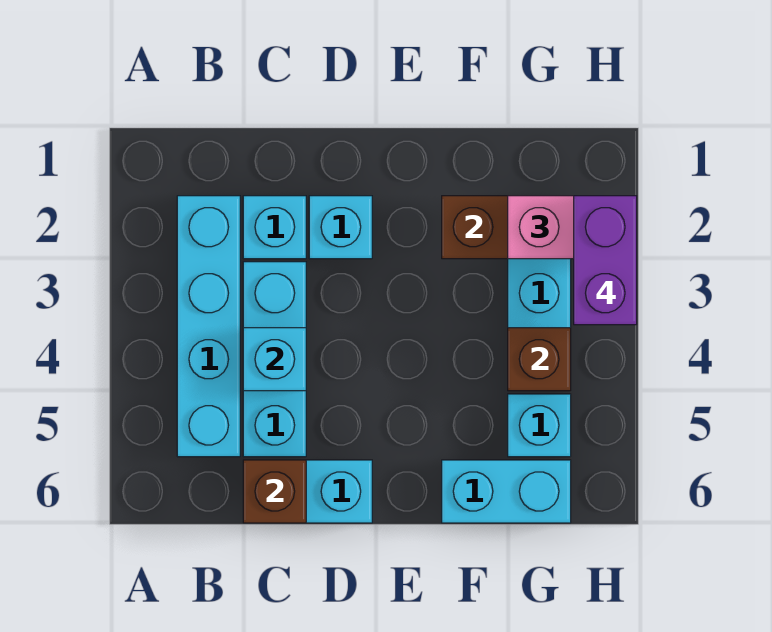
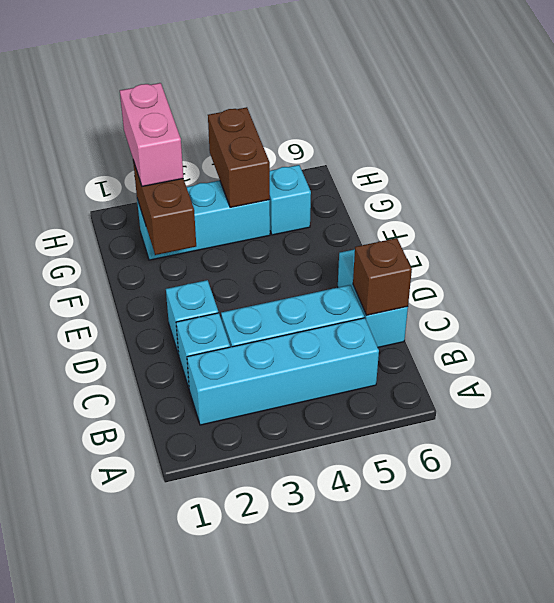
cyan brick C4 level 2 -> none
cyan brick F6:G6 level 1 -> none
brown brick G4 level 2 -> brown brick G4:H4 level 2
purple brick H2:H3 level 4 -> none

